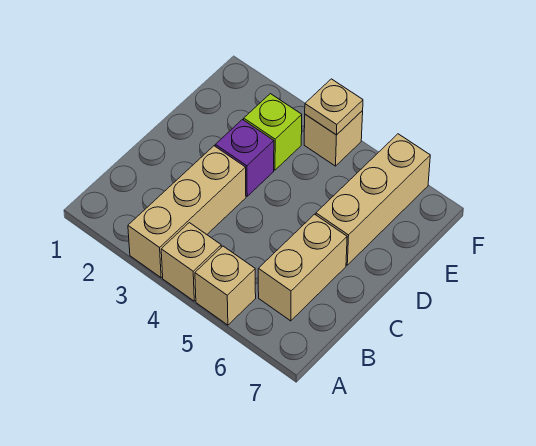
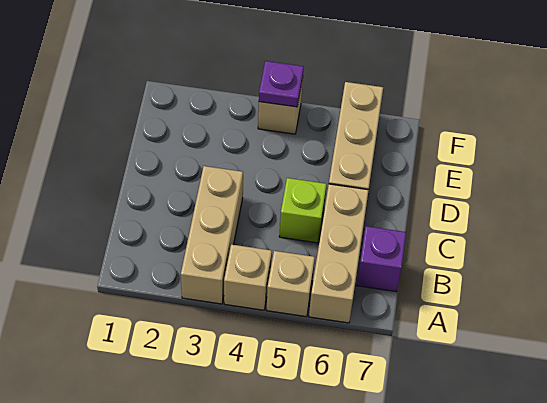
tan brick B6:C6 level 1 -> tan brick A6:C6 level 1
purple brick D3 level 1 -> purple brick B7 level 1
lime brick E3 level 1 -> lime brick C5 level 1
tan plate F4 level 2 -> purple plate F4 level 2

